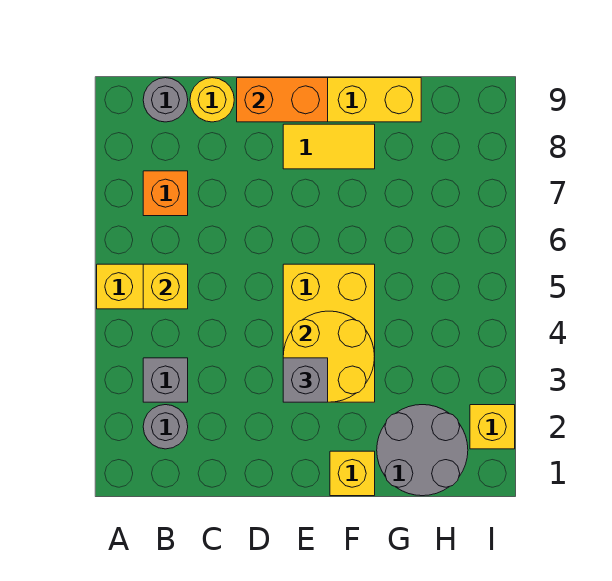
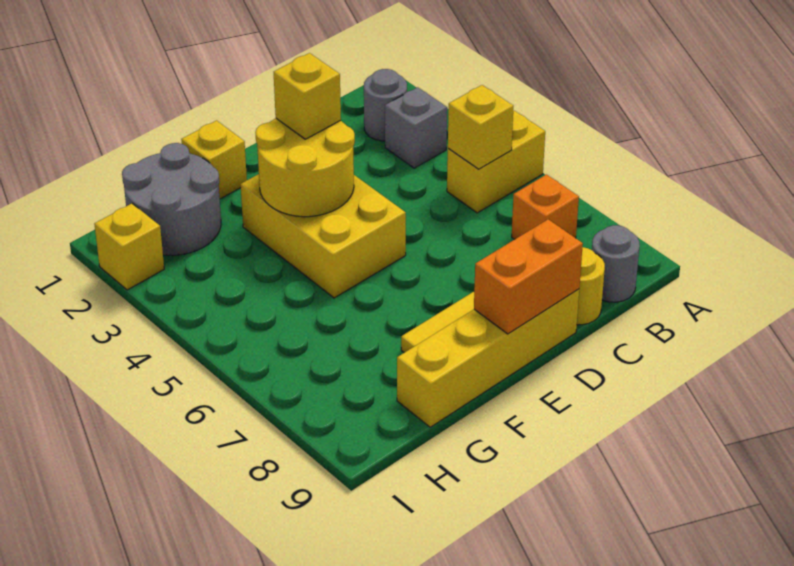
grey brick E3 level 3 -> yellow brick E3 level 3

